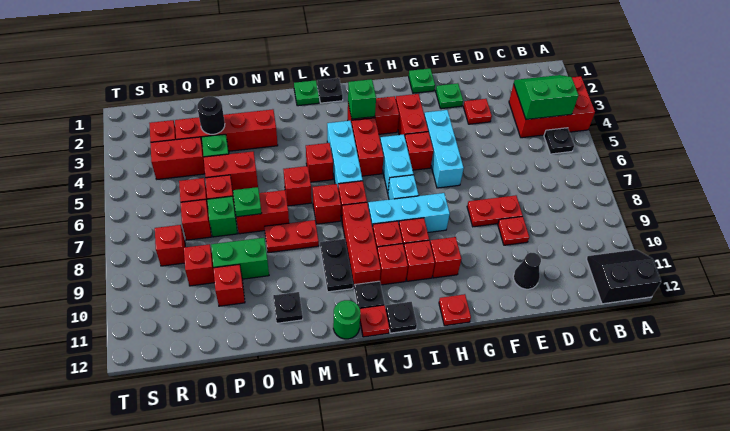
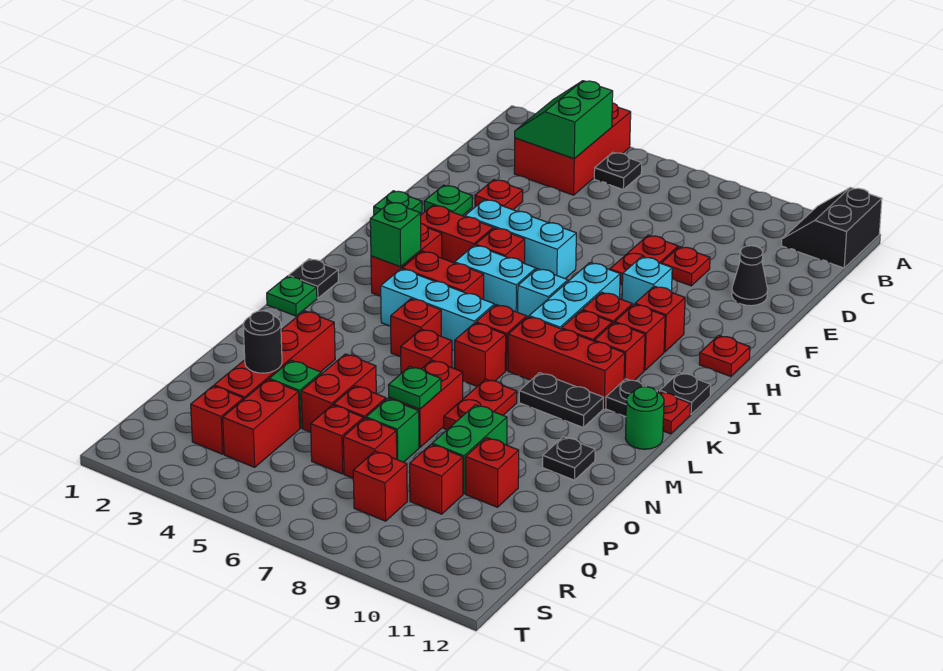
none -> cyan brick G9 level 1

